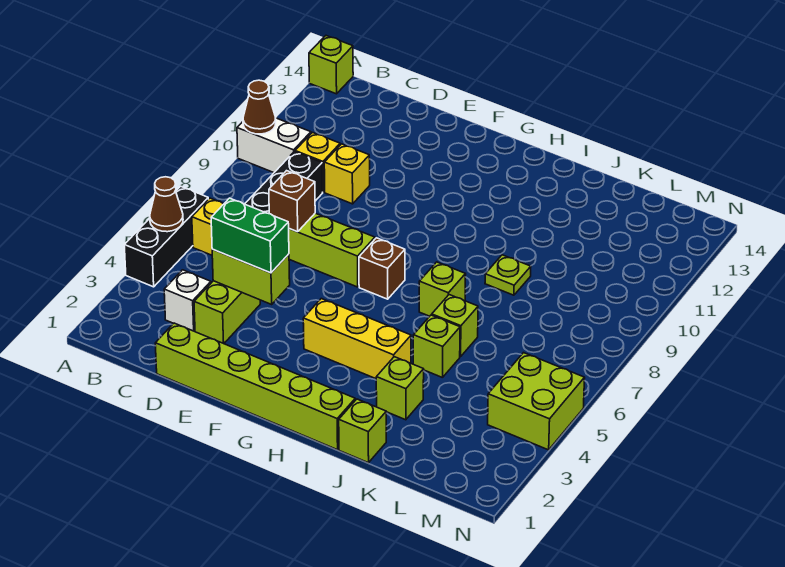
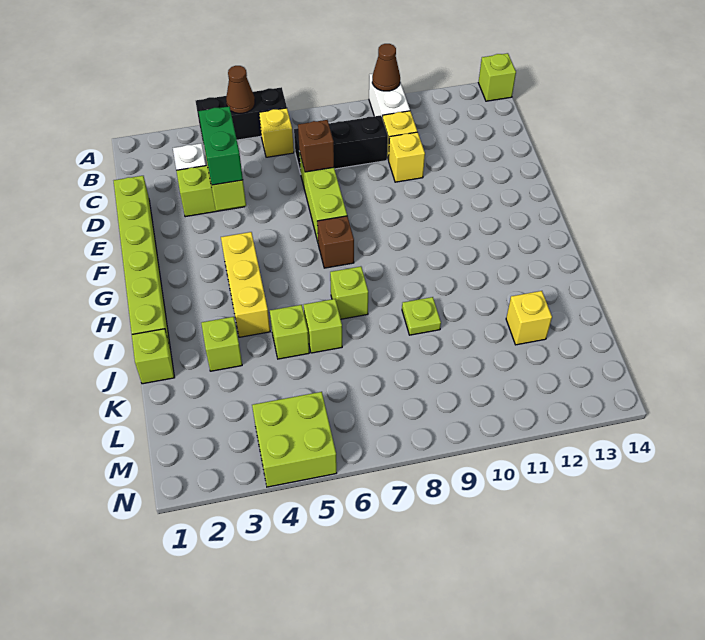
none -> yellow brick K12 level 1

